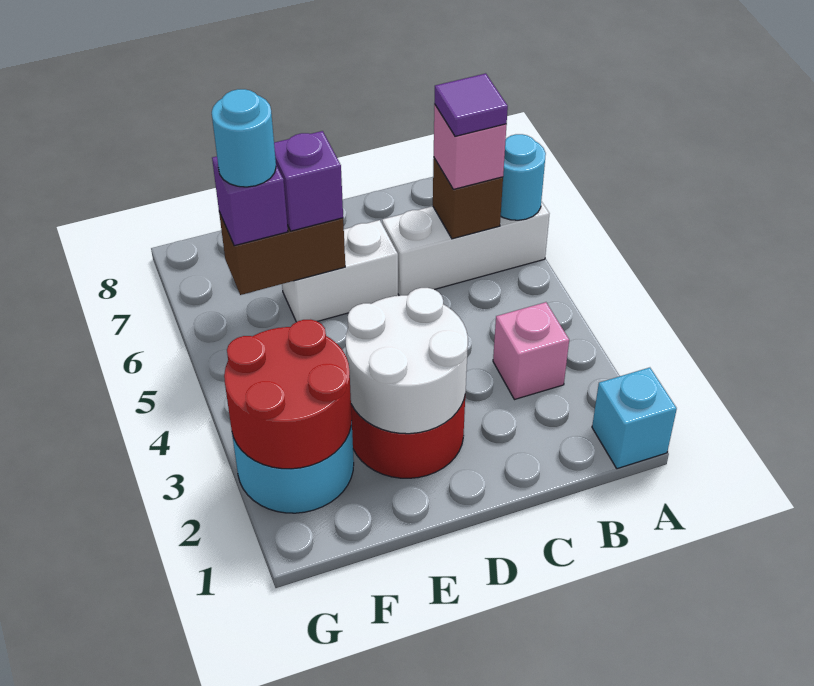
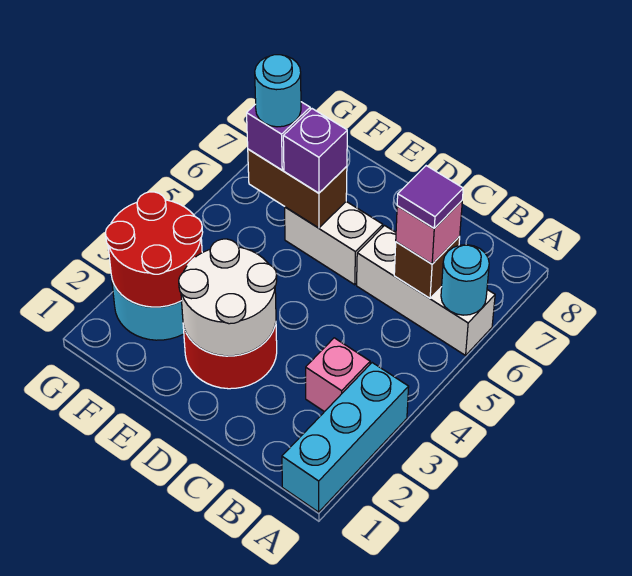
cyan brick A1 level 1 -> cyan brick A1:A3 level 1

